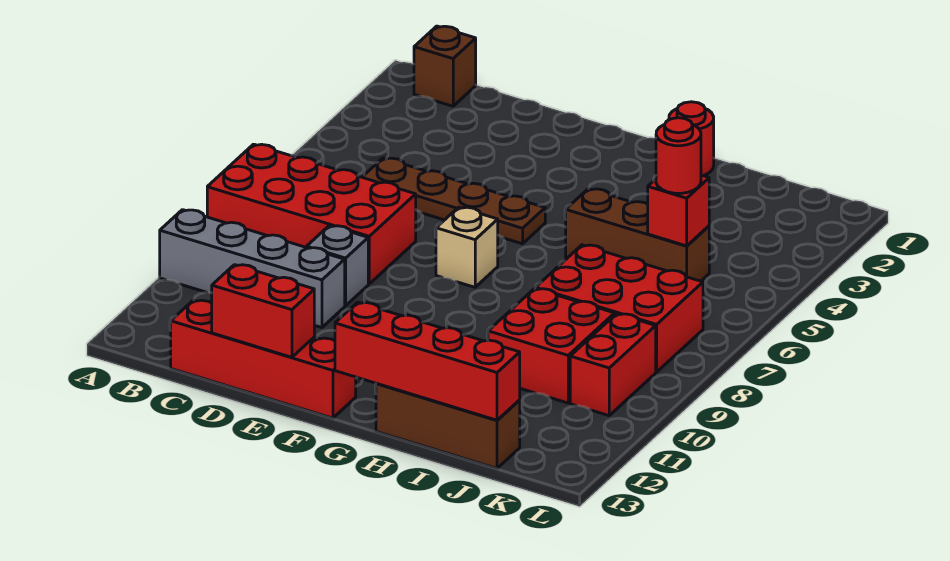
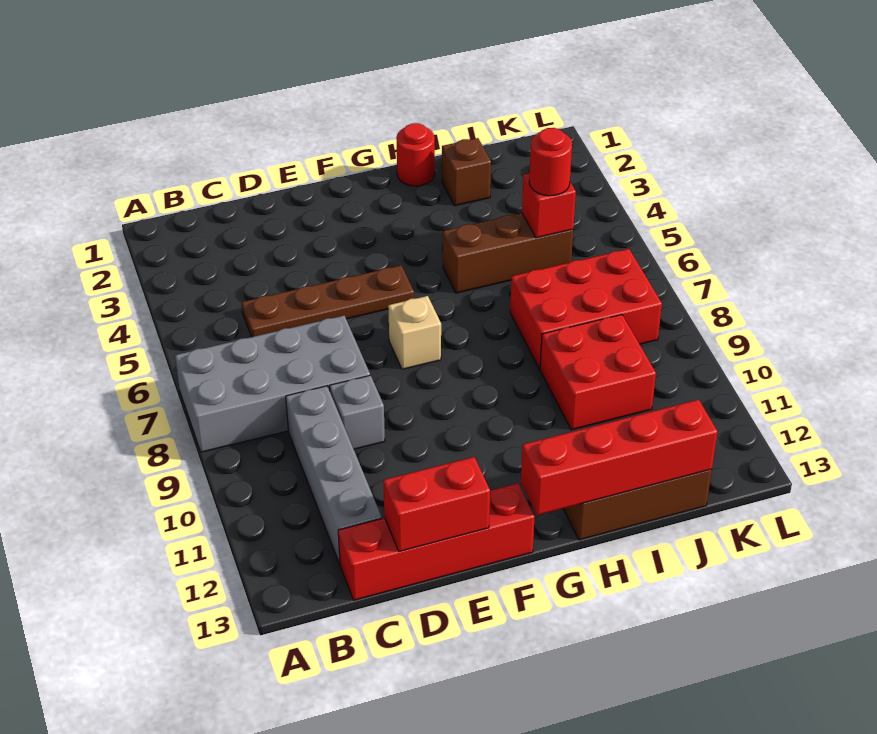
red brick A7:D8 level 1 -> grey brick A7:D8 level 1
grey brick A10:D10 level 1 -> grey brick C9:C12 level 1
brown brick B1 level 1 -> brown brick I2 level 1
red brick K9:K10 level 1 -> none

